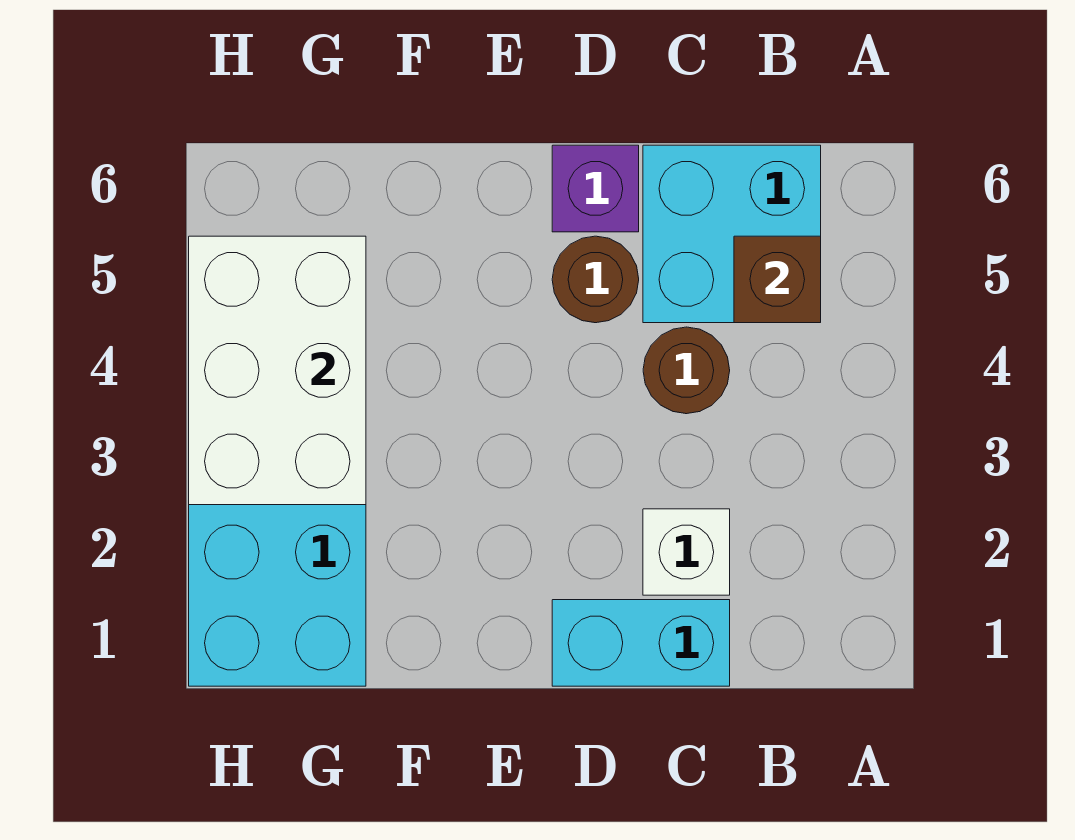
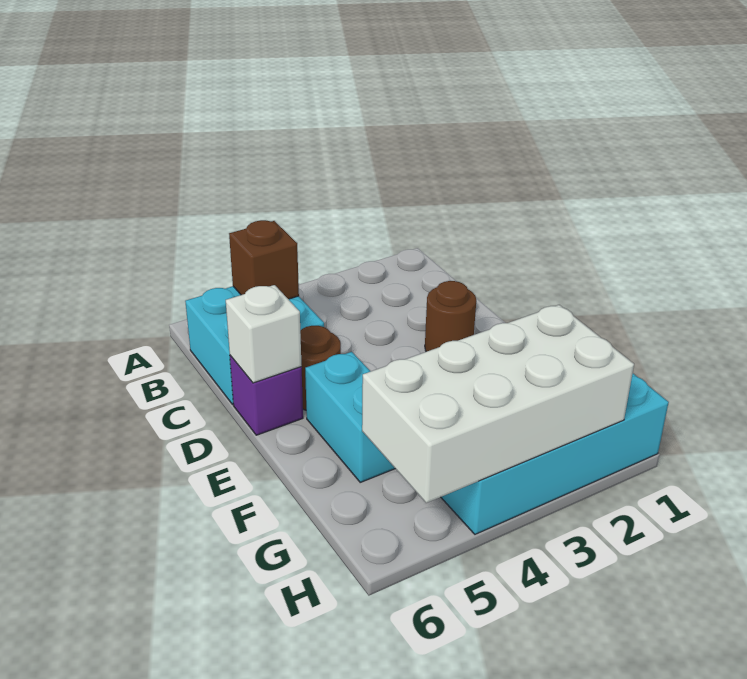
cyan brick C1:D1 level 1 -> cyan brick E5:F5 level 1
white brick C2 level 1 -> white brick D6 level 2
brown round brick C4 level 1 -> brown round brick D2 level 1
white brick G3:H5 level 2 -> white brick G2:H5 level 2

